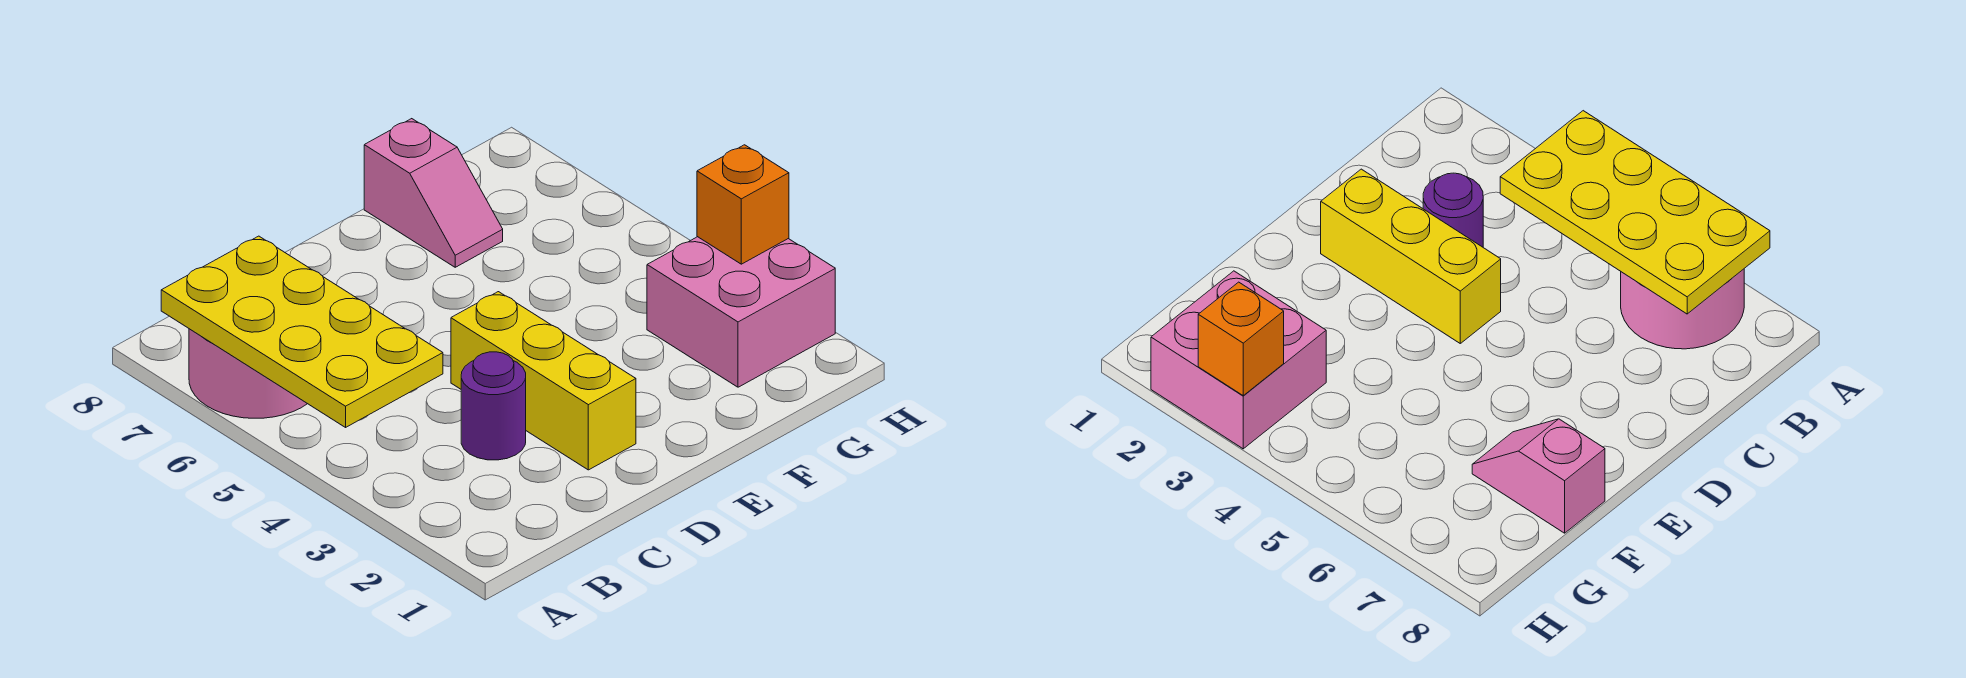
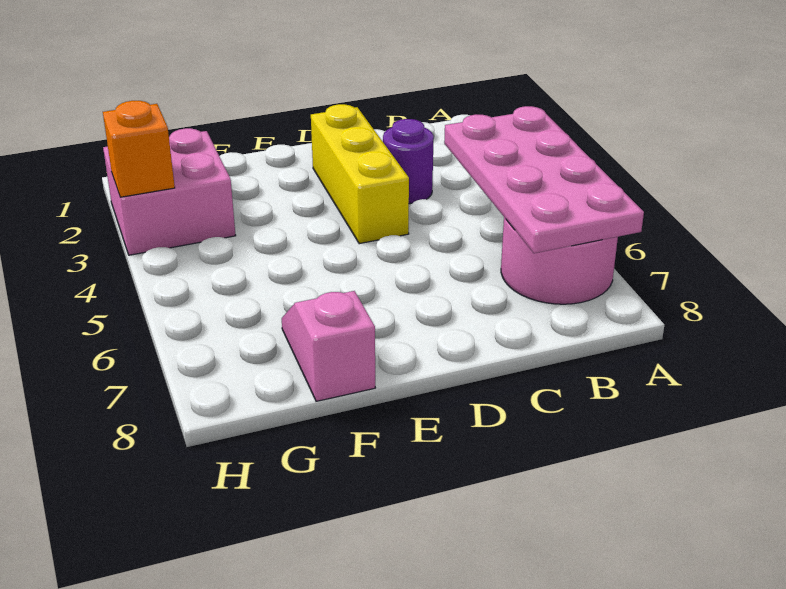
yellow plate A4:B7 level 2 -> pink plate A4:B7 level 2

